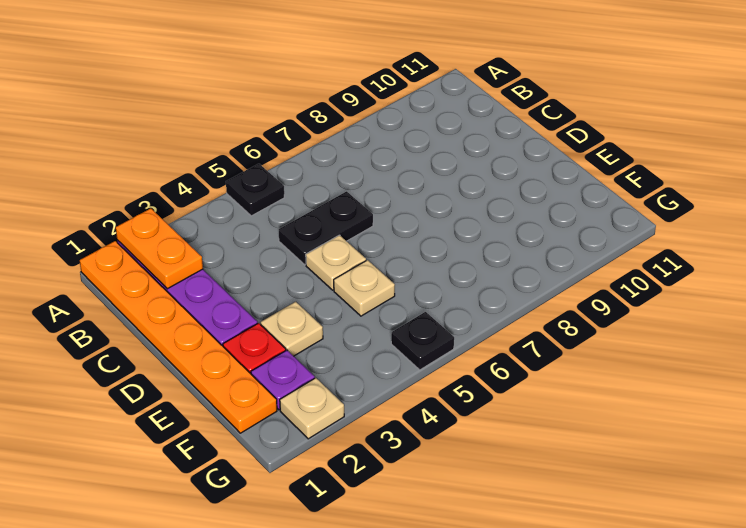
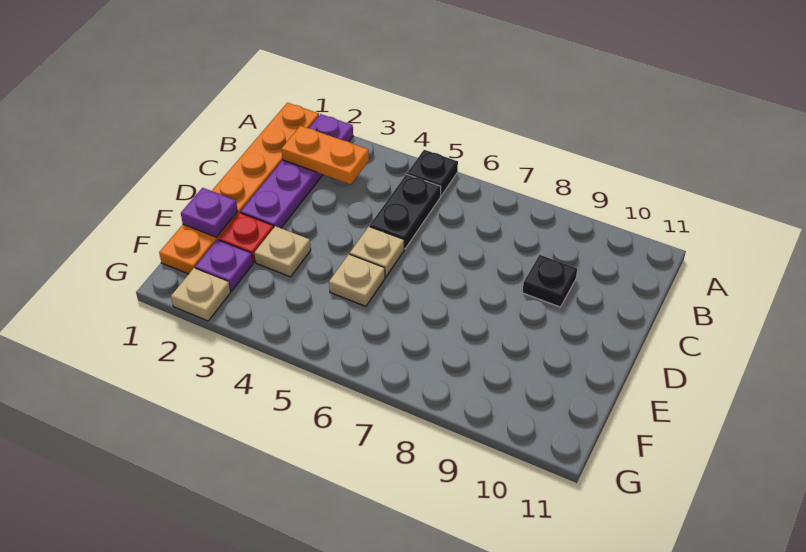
orange plate A2:B2 level 2 -> orange plate B2:B3 level 2
black plate C5:C6 level 1 -> black plate B5:C5 level 1
none -> purple plate E1 level 2
black plate G5 level 1 -> black plate C9 level 1

